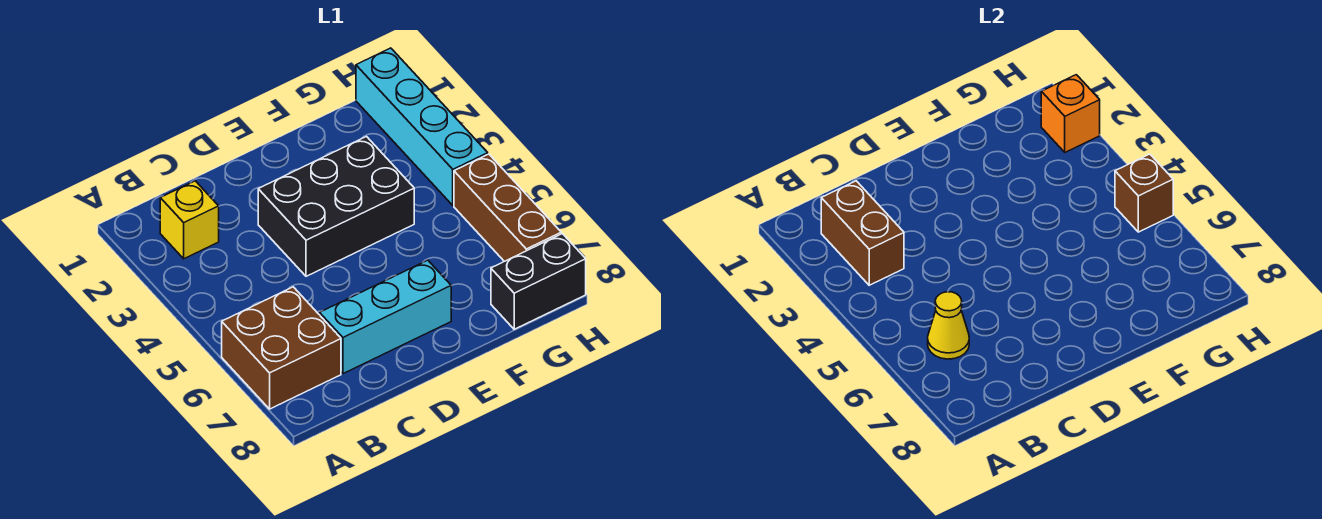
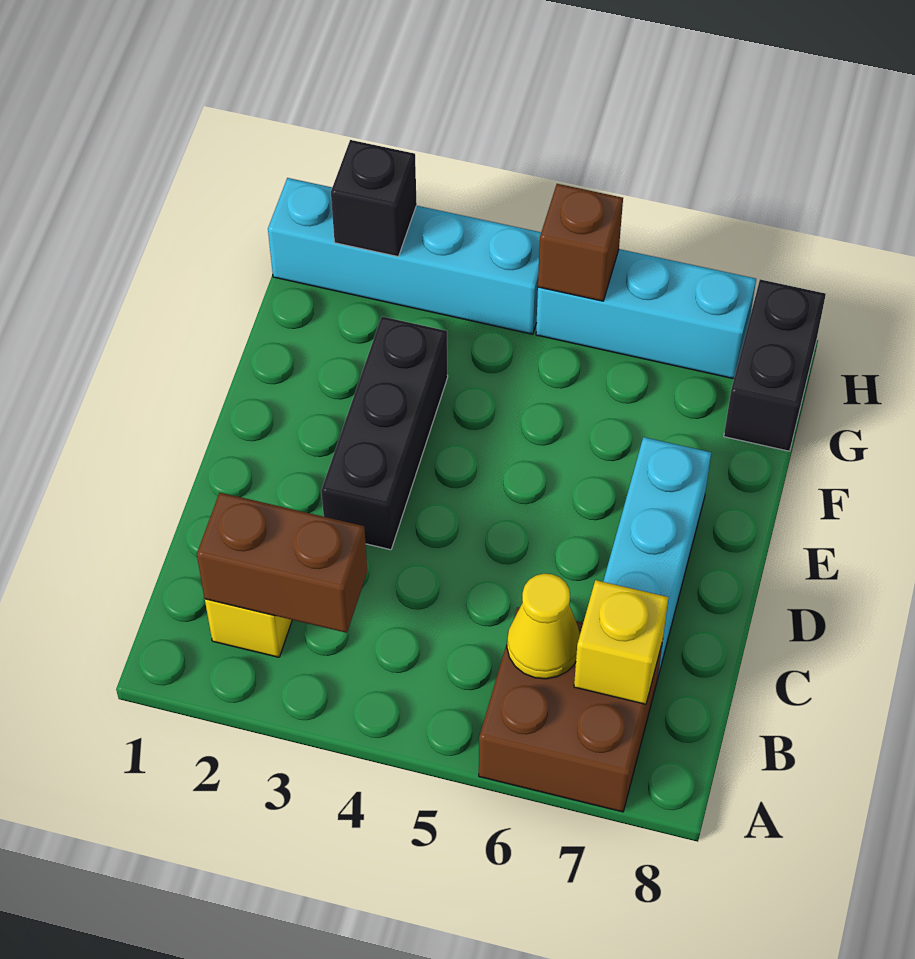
none -> yellow brick B7 level 2
black brick D3:F4 level 1 -> black brick D3:F3 level 1
orange brick H2 level 2 -> black brick H2 level 2
brown brick H5:H7 level 1 -> cyan brick H5:H7 level 1

